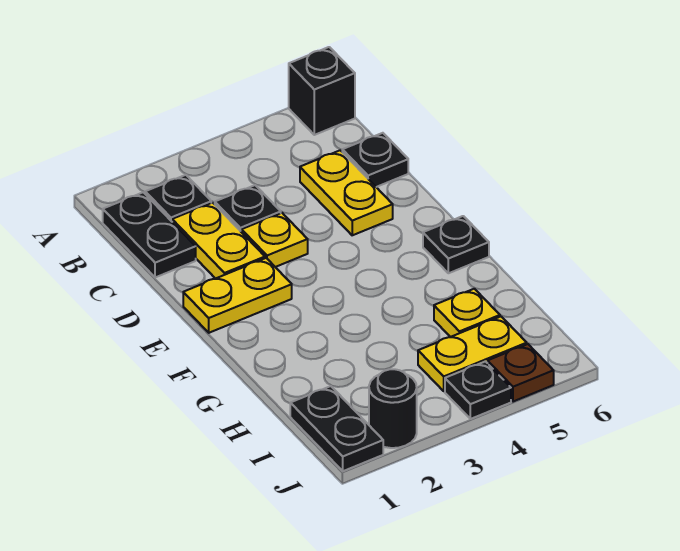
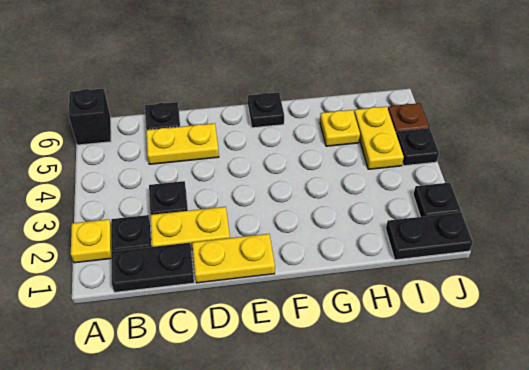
yellow plate D3 level 1 -> yellow plate A2 level 1
yellow plate E1:E2 level 1 -> yellow plate D1:E1 level 1
black round brick J2 level 1 -> black plate J2 level 1

